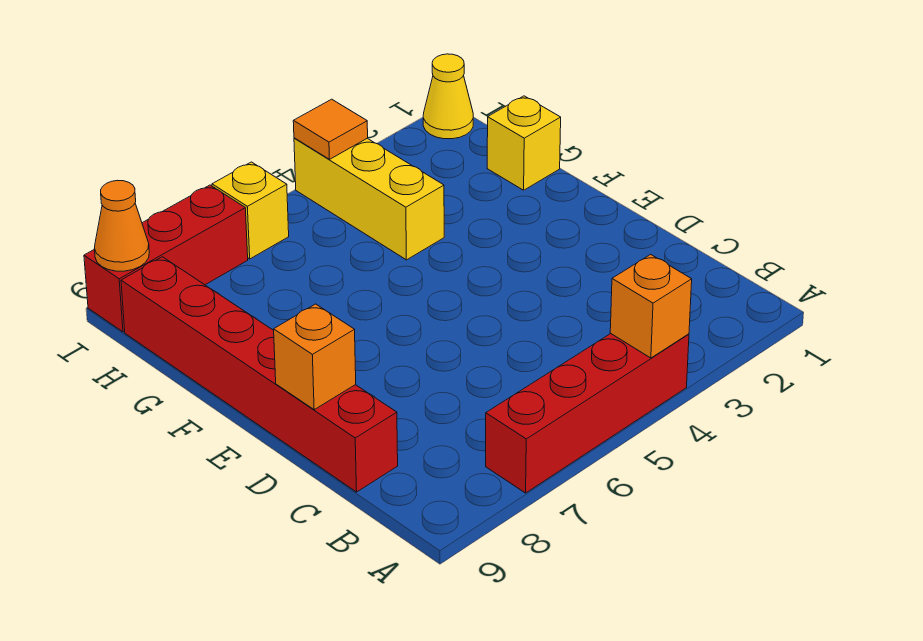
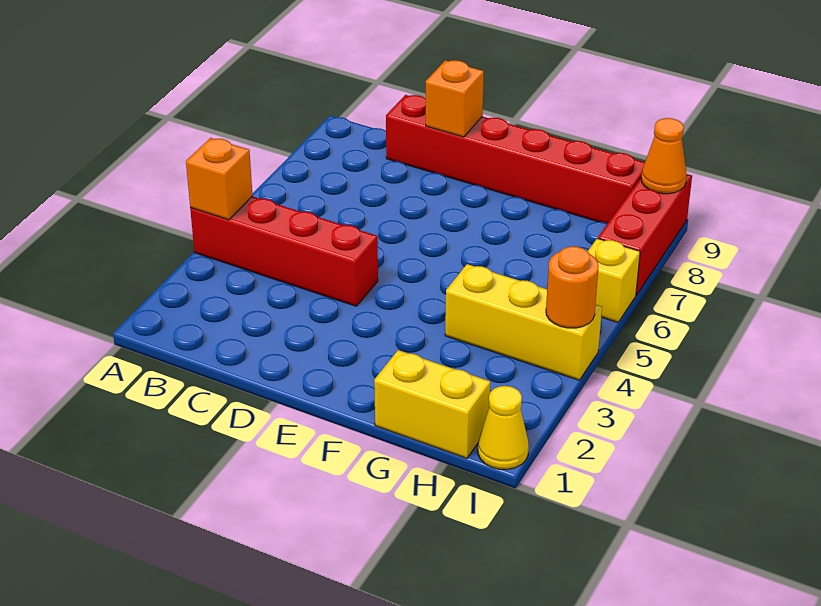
red brick A4:A7 level 1 -> red brick A4:D4 level 1
yellow brick G1 level 1 -> yellow brick G1:H1 level 1
orange tile I4 level 2 -> orange round brick I4 level 2

